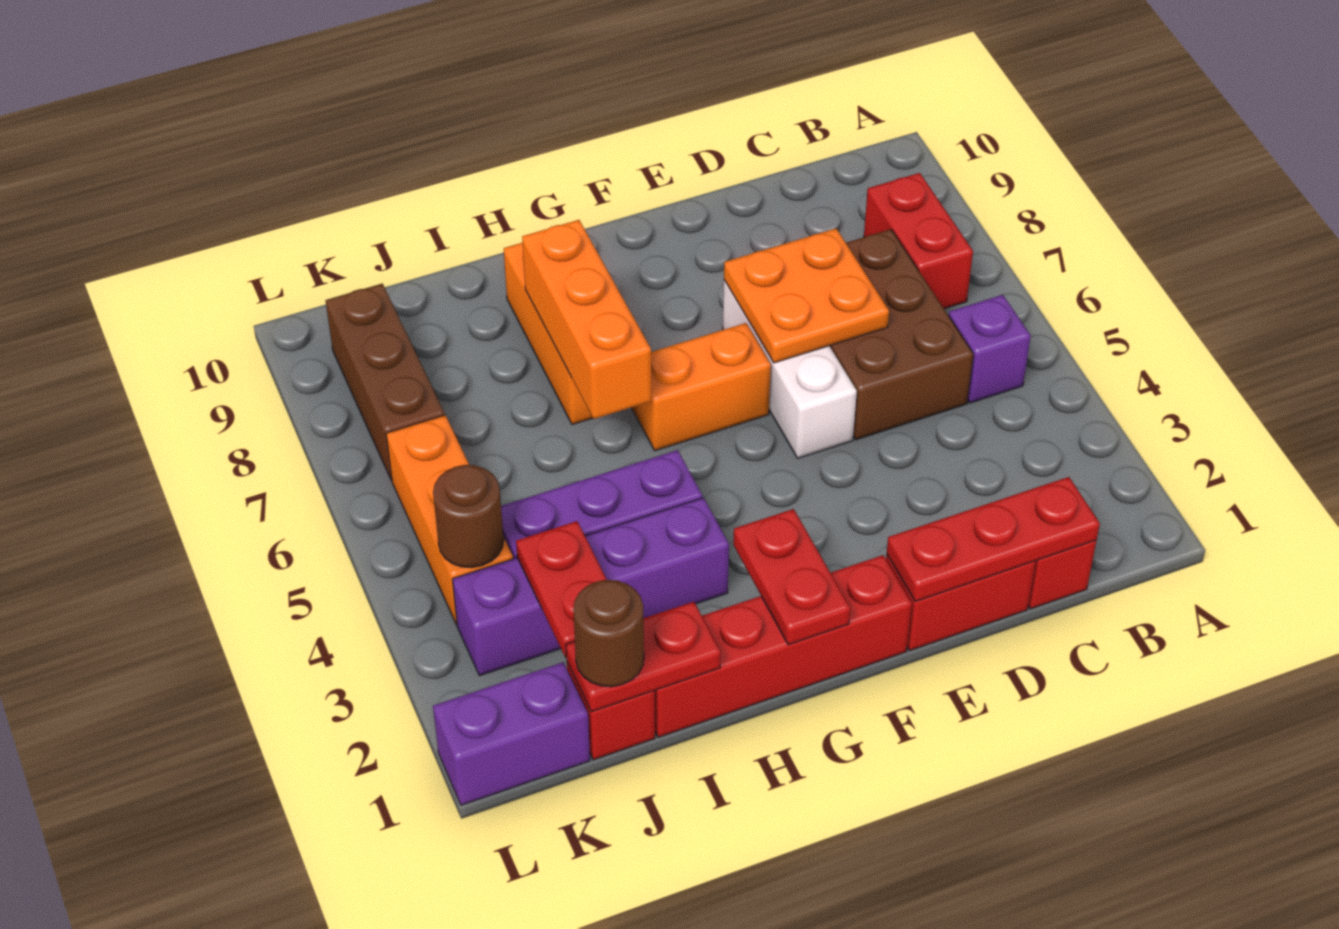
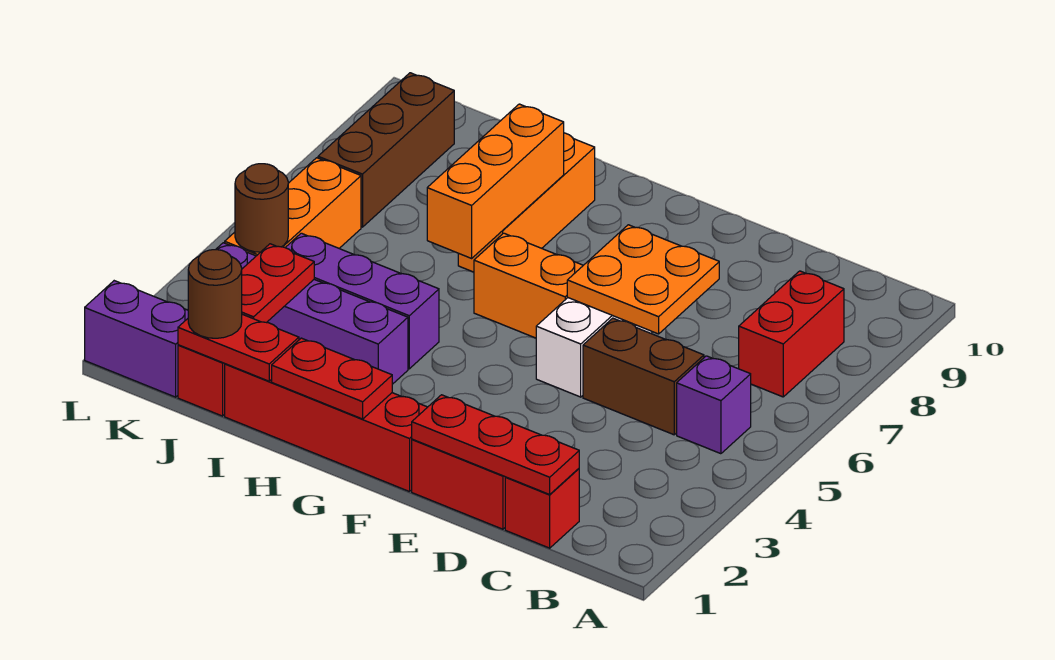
brown brick C5:D7 level 1 -> brown brick C5:D5 level 1
red plate G1:G2 level 2 -> red plate G1:H1 level 2

